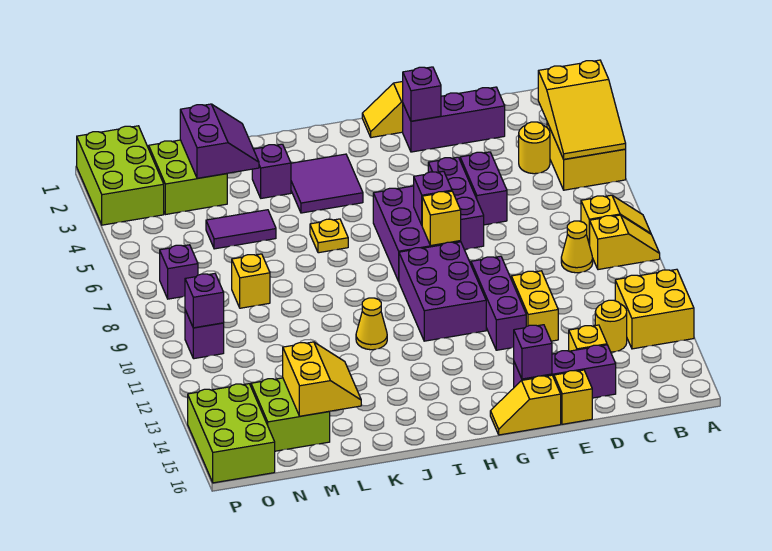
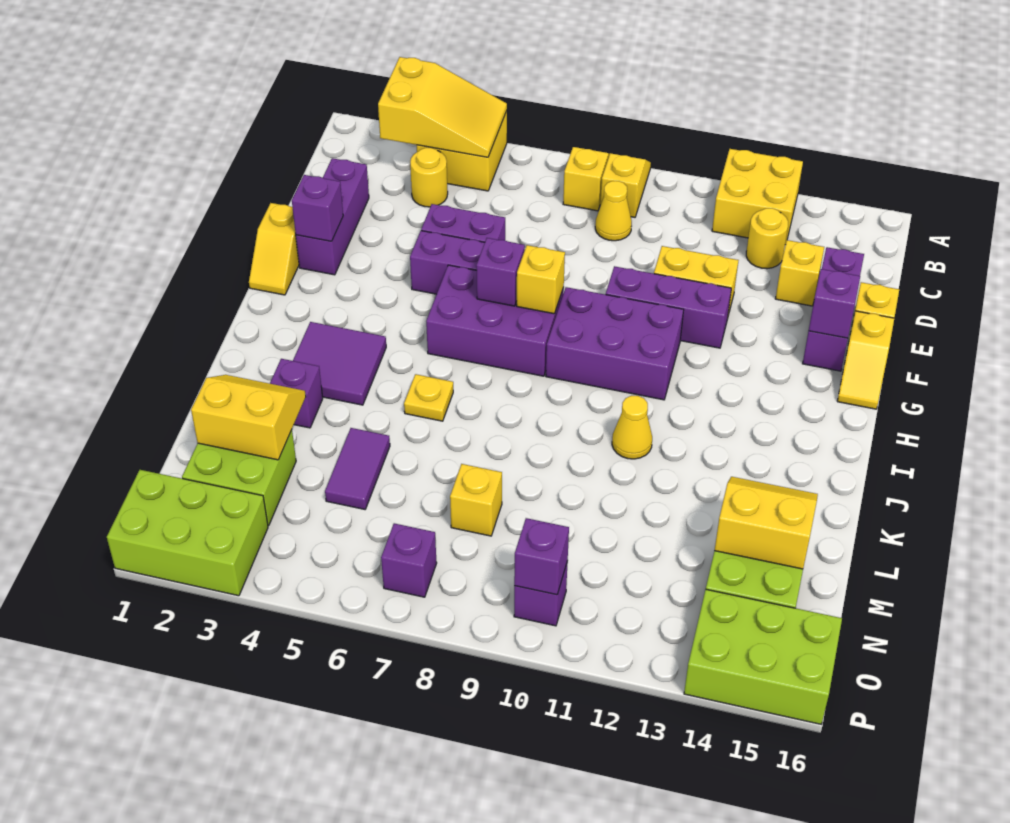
purple slope L2:M3 level 2 top M -> yellow slope L2:M3 level 2 top M

